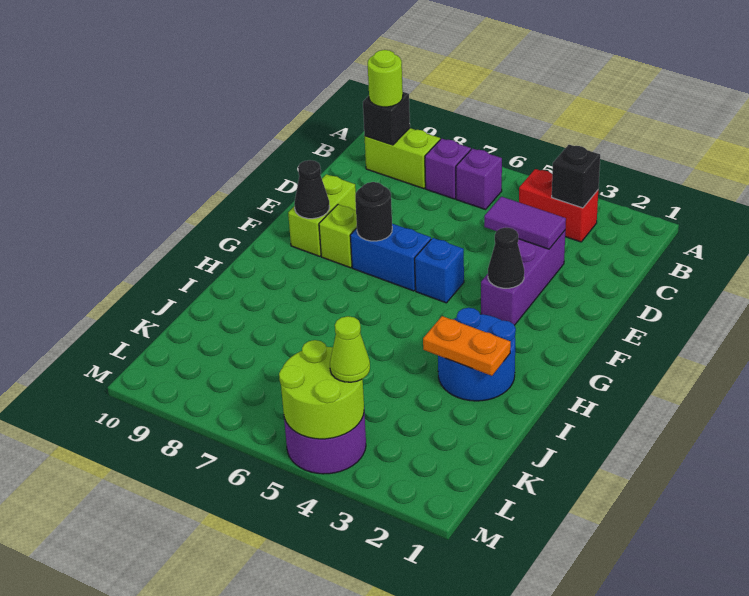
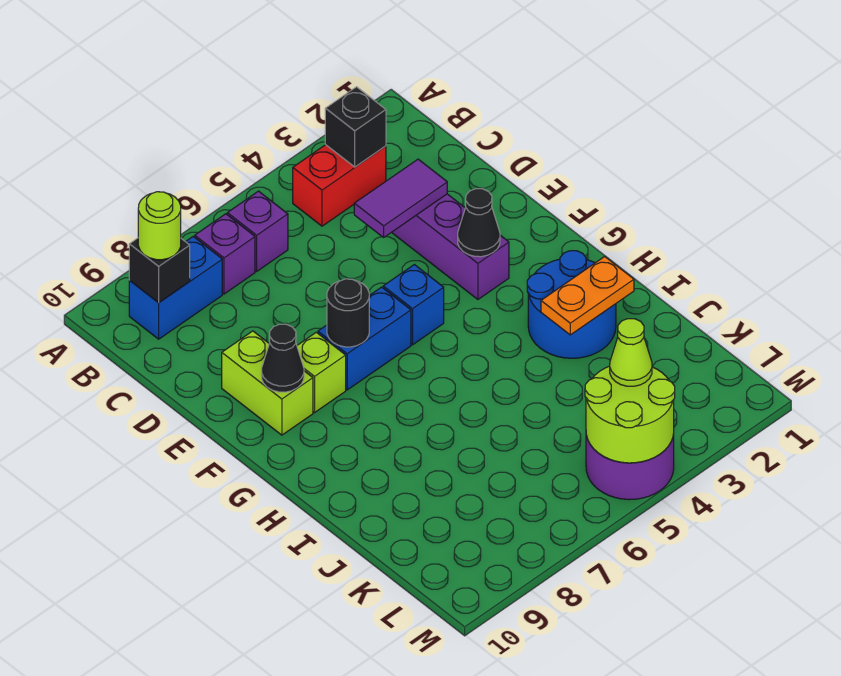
lime brick B8:B9 level 1 -> blue brick B8:B9 level 1

